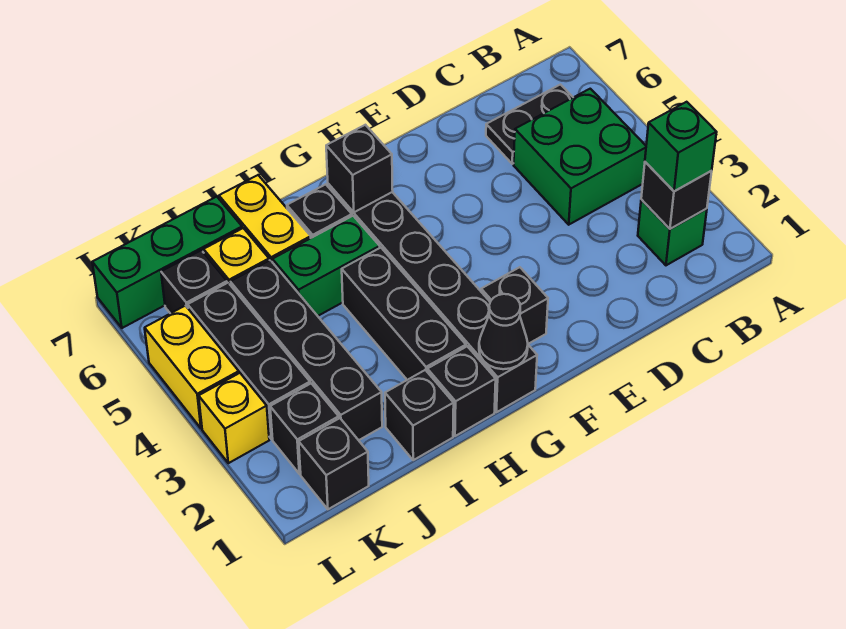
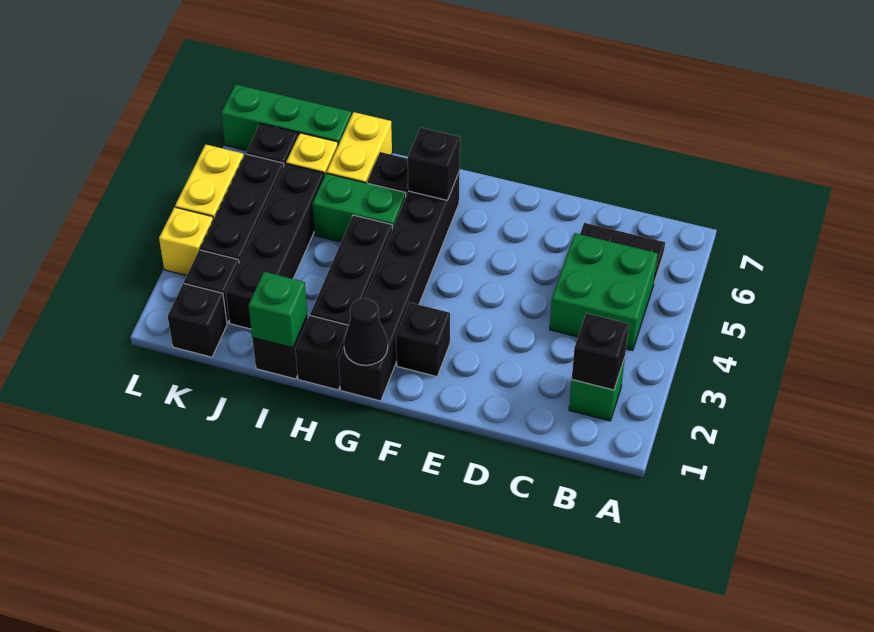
green brick B2 level 3 -> green brick I1 level 2

